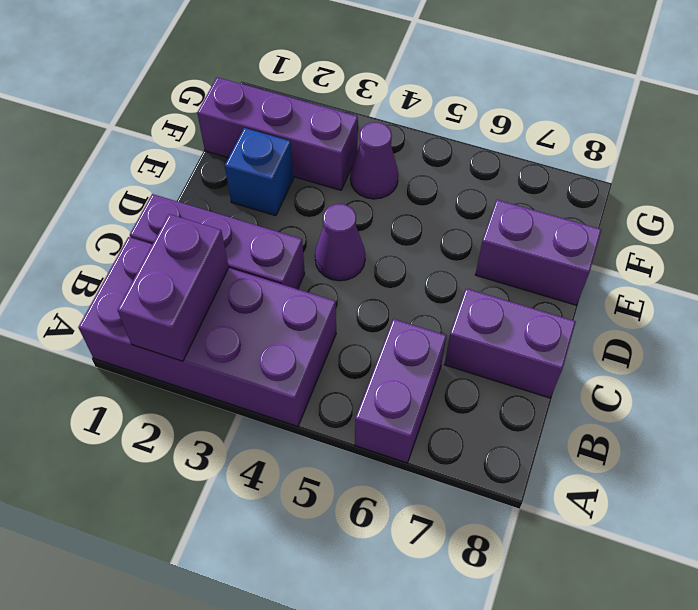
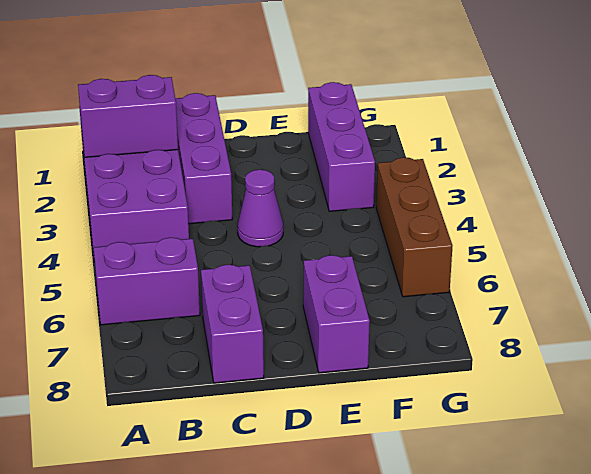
blue brick E2 level 1 -> none
purple cone F4 level 1 -> none
none -> brown brick G4:G6 level 1

